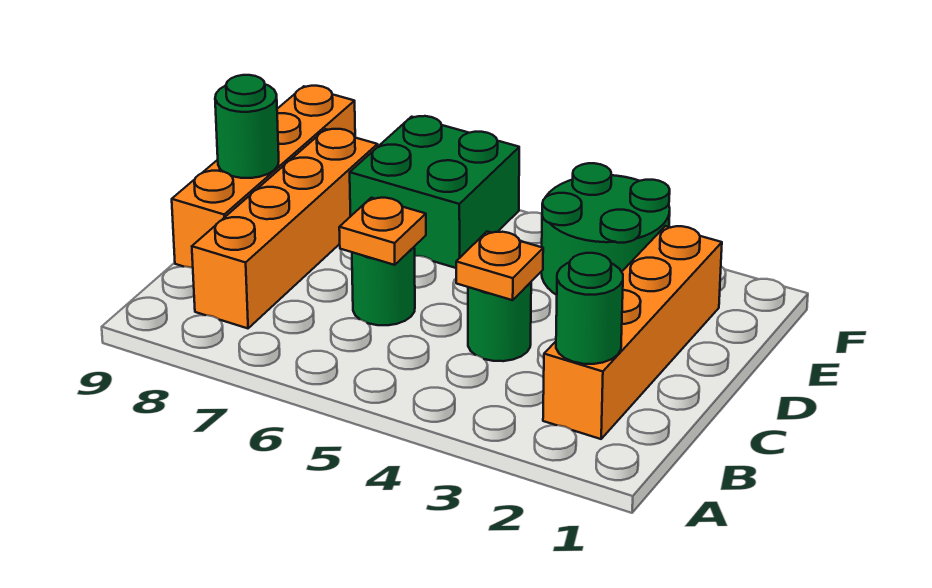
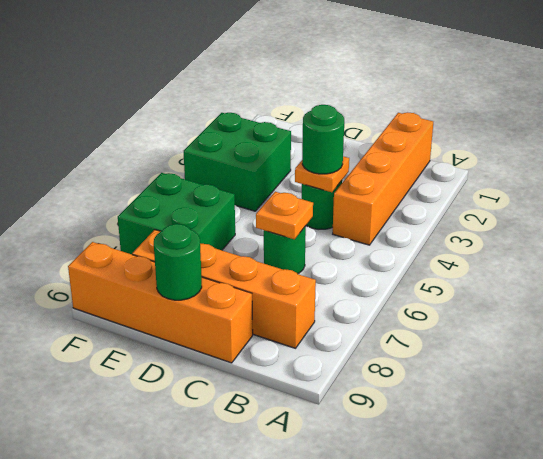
orange brick B2:E2 level 1 -> orange brick B1:B4 level 1
green round brick B2 level 2 -> green round brick C4 level 3
green round brick E3:F4 level 1 -> green brick E3:F4 level 1

